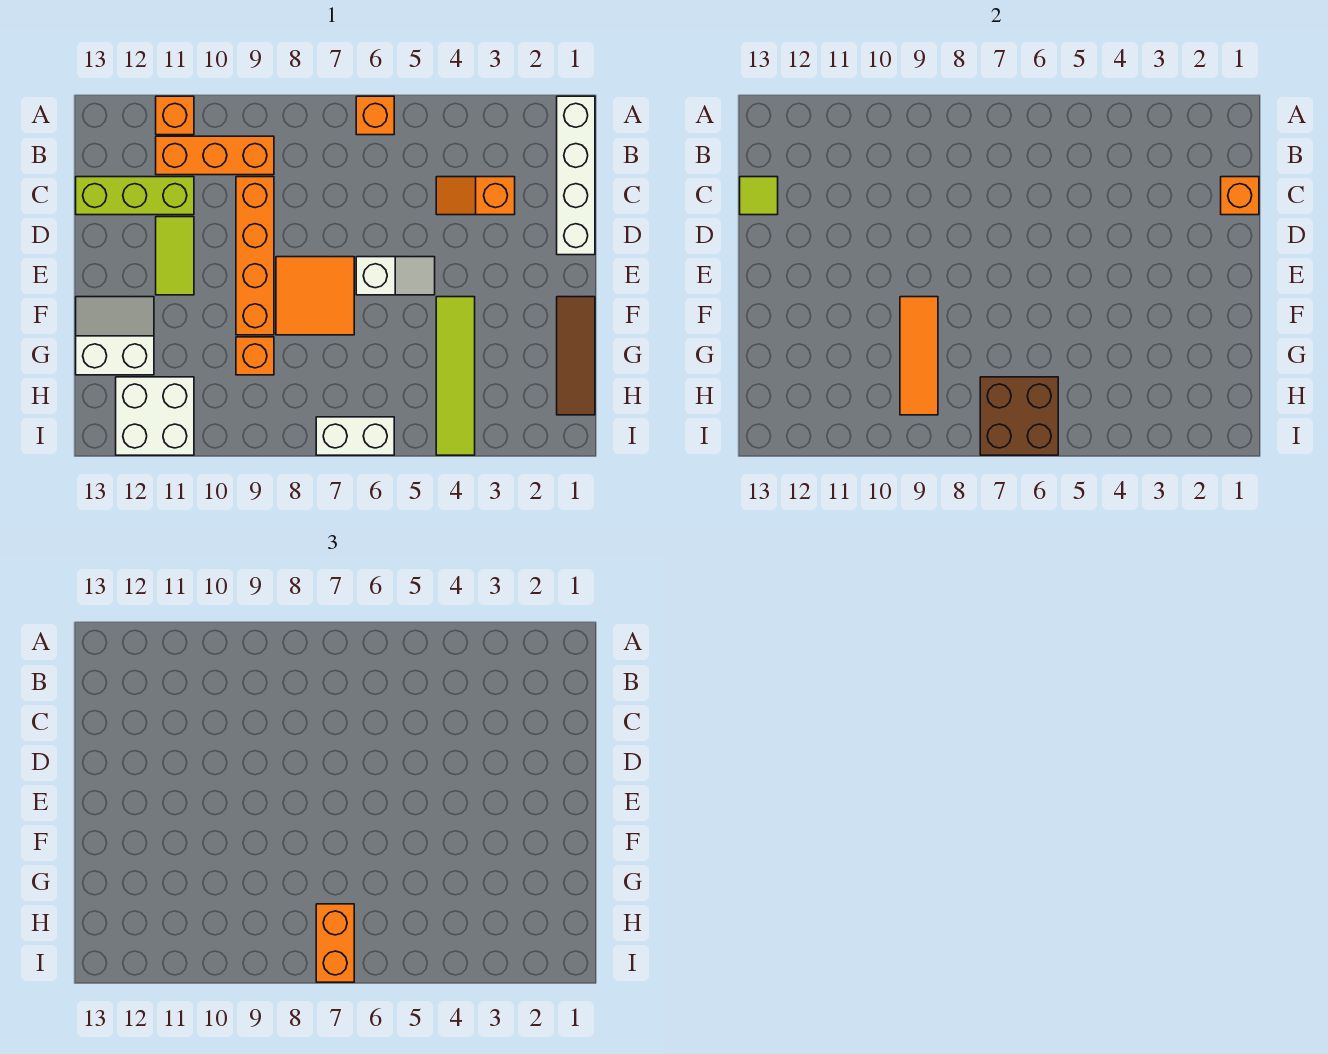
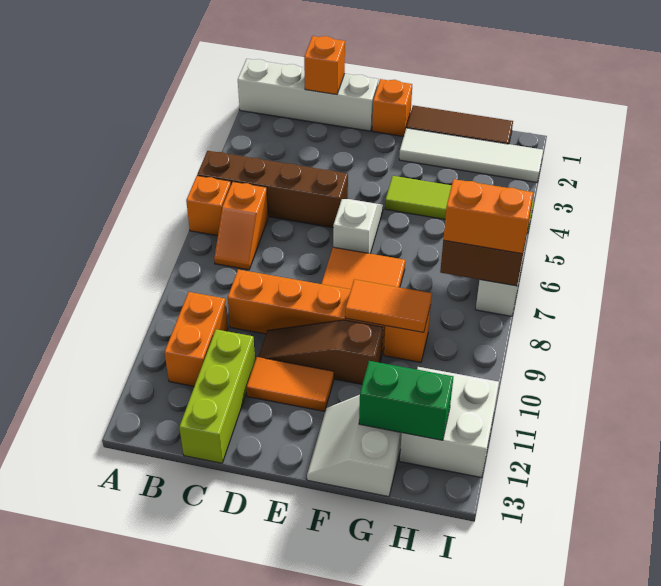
none -> brown brick A5:D5 level 1
orange brick A11 level 1 -> orange brick E1 level 1
orange brick B9:B11 level 1 -> orange brick B10:B11 level 1
orange slope C3:C4 level 1 top 3 -> orange slope B6:B7 level 1 top 6
lime tile C13 level 2 -> none
none -> brown slope D10:F10 level 1 top F
lime tile D11:E11 level 1 -> orange tile D11:E11 level 1
none -> white tile F2:I2 level 1
orange tile F9:H9 level 2 -> orange tile F9:G9 level 2
none -> green brick G12:H12 level 2

